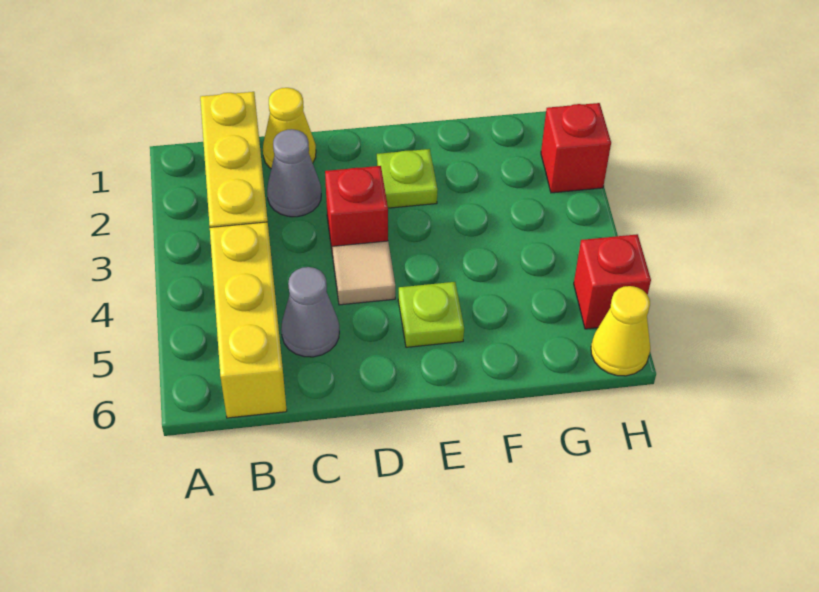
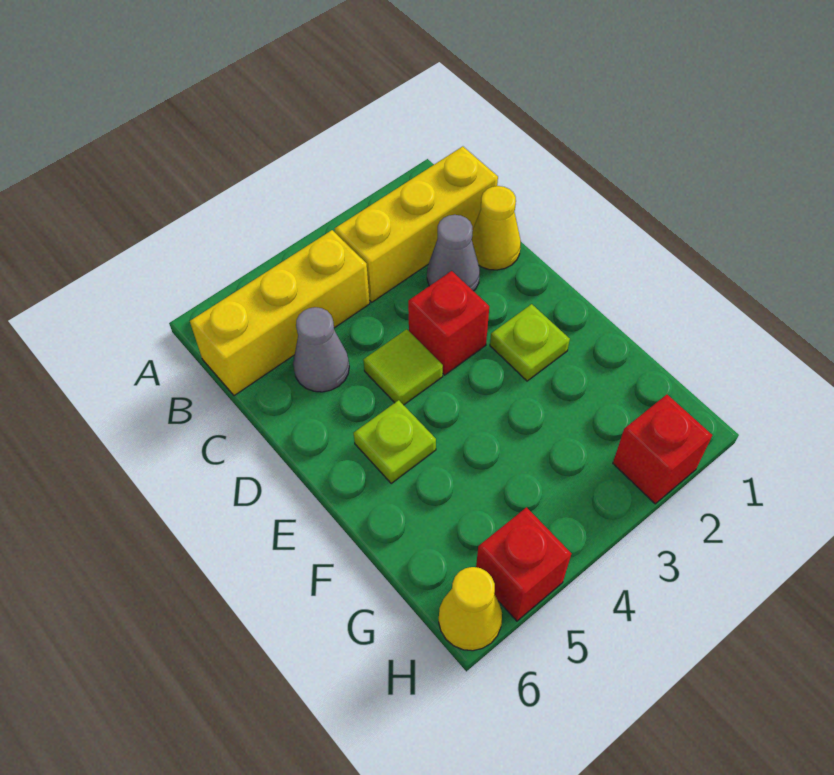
tan tile D4 level 1 -> lime tile D4 level 1

